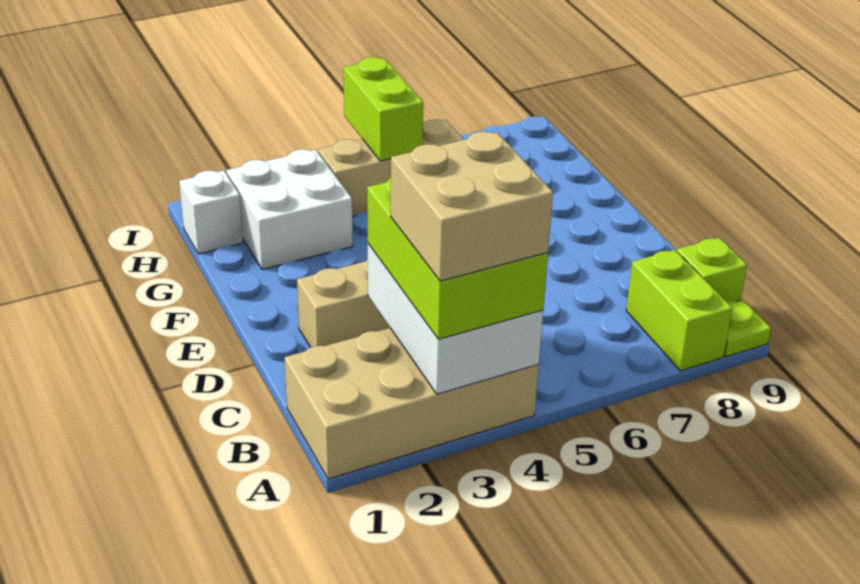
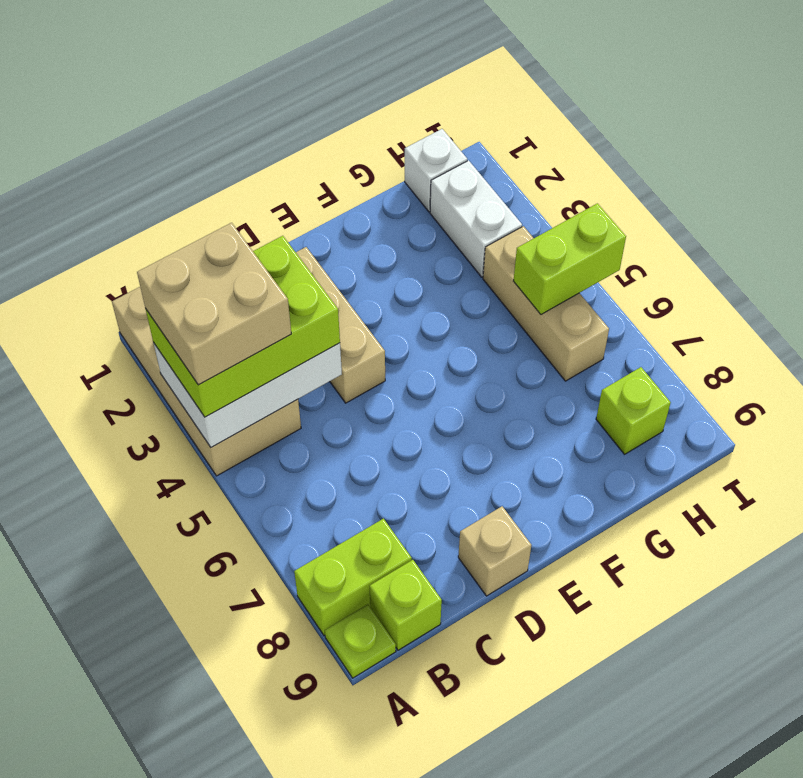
none -> tan brick D9 level 1
white brick G2:H3 level 1 -> white brick H2:H3 level 1
none -> lime brick H8 level 1

